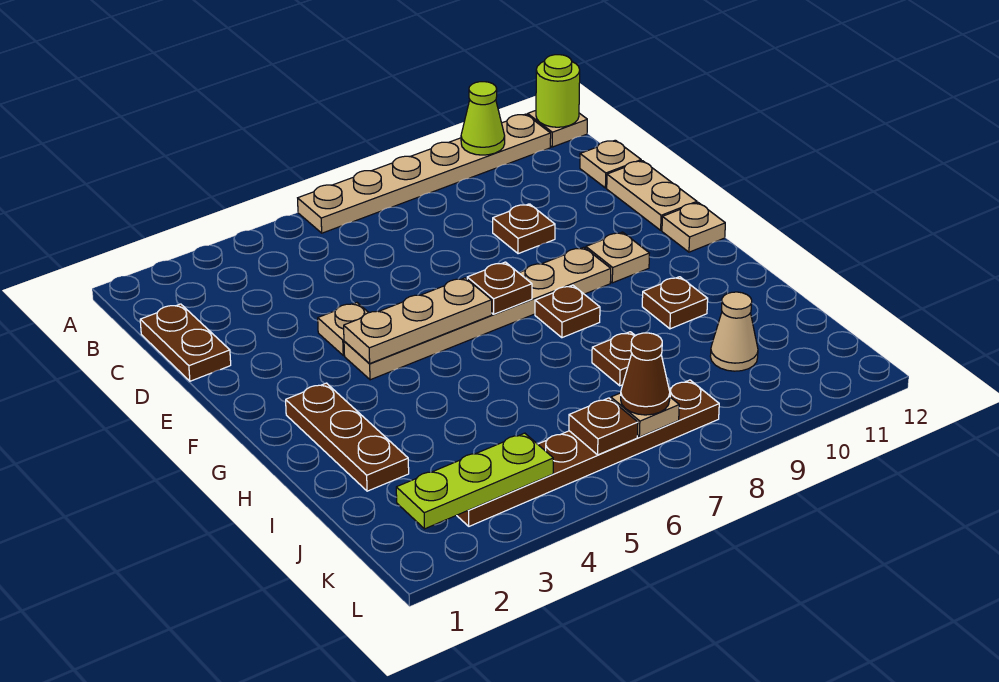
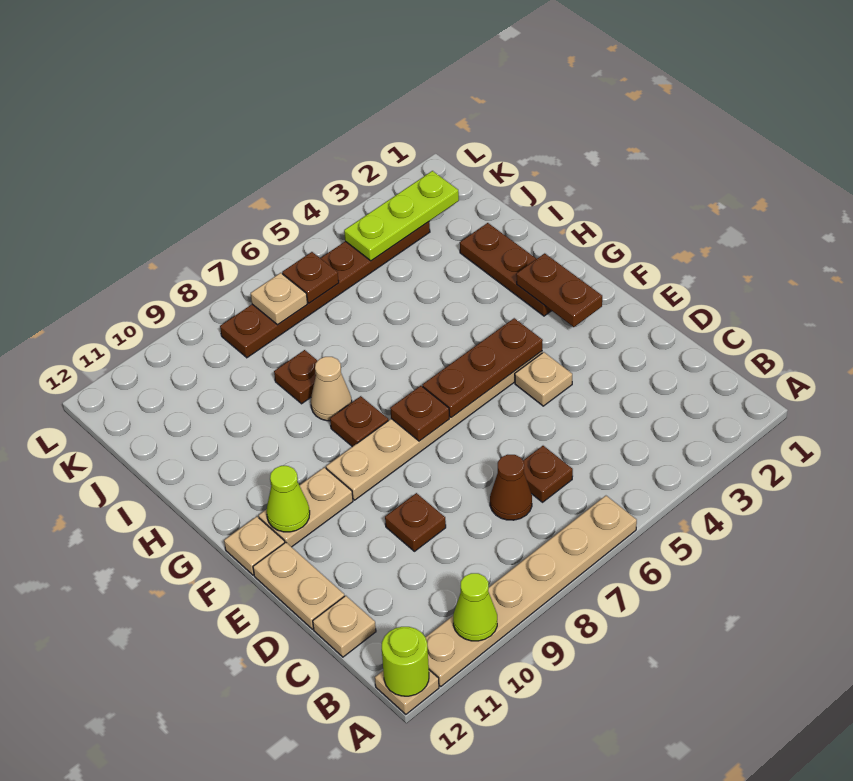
brown plate C1:D1 level 1 -> brown plate F2:G2 level 2
tan plate F4:F6 level 2 -> brown plate F4:F6 level 2
tan plate F10 level 1 -> tan plate F10:F11 level 1
none -> lime cone F11 level 2
brown plate H10 level 1 -> brown plate C6 level 1
tan cone J10 level 1 -> tan cone H8 level 1
brown cone K7 level 3 -> brown cone C7 level 1

